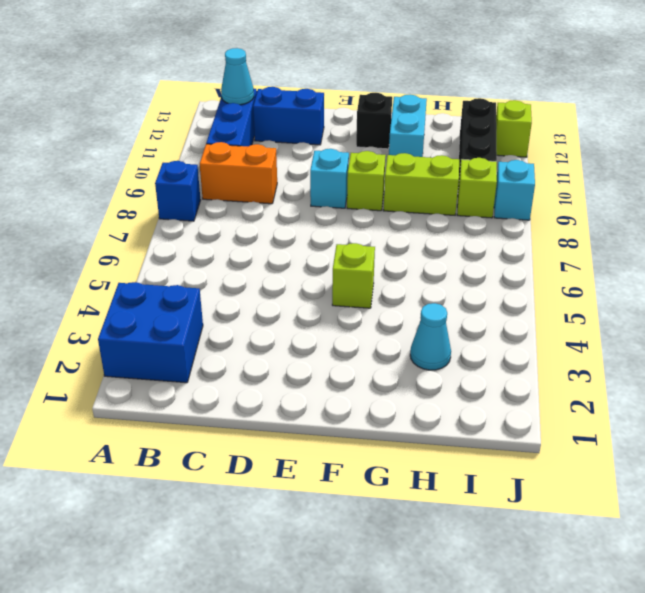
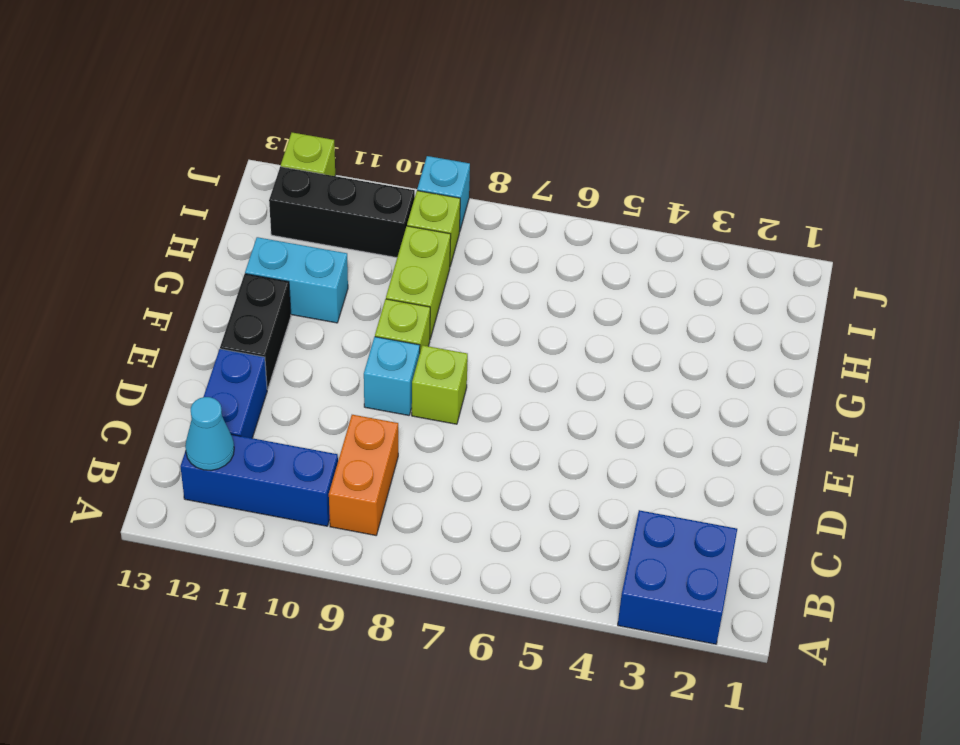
blue brick A8 level 1 -> none
lime brick F5 level 1 -> lime brick E8 level 1
black brick F12 level 1 -> black brick E12:F12 level 1
cyan cone H3 level 1 -> none

